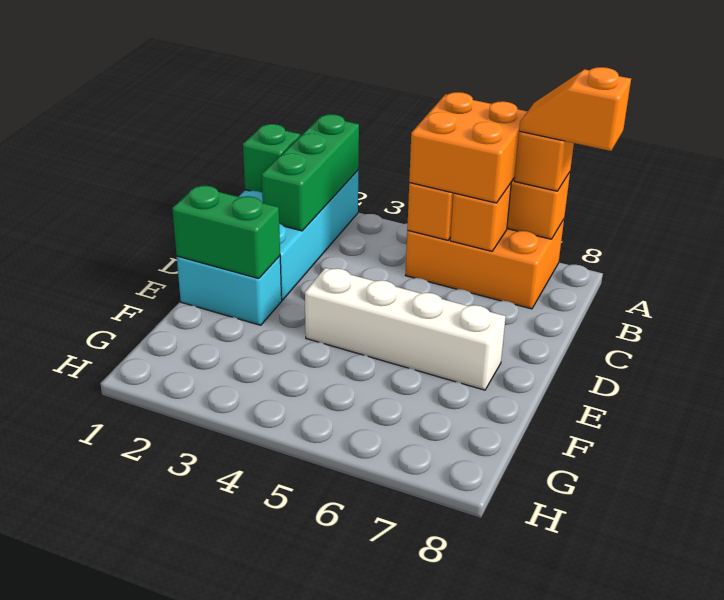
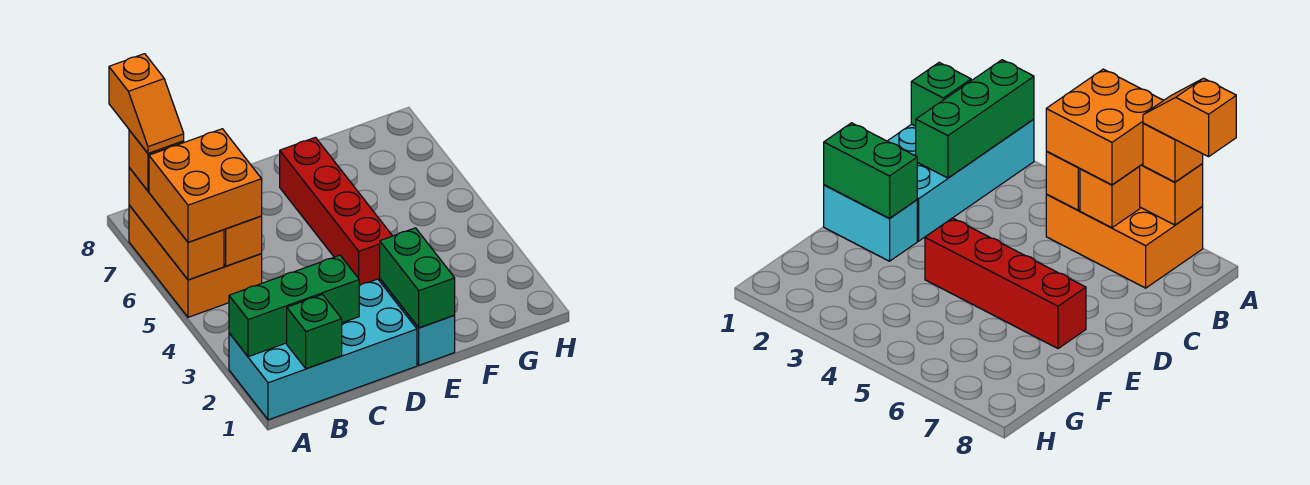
white brick E4:E7 level 1 -> red brick E4:E7 level 1

